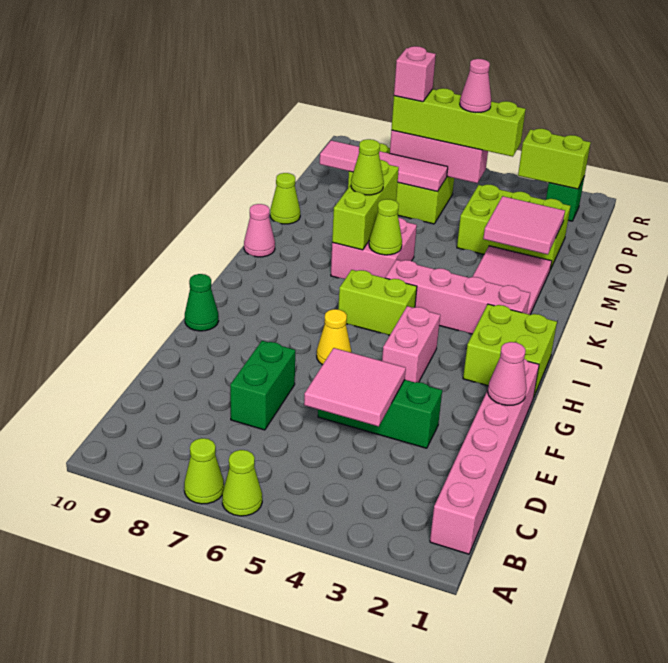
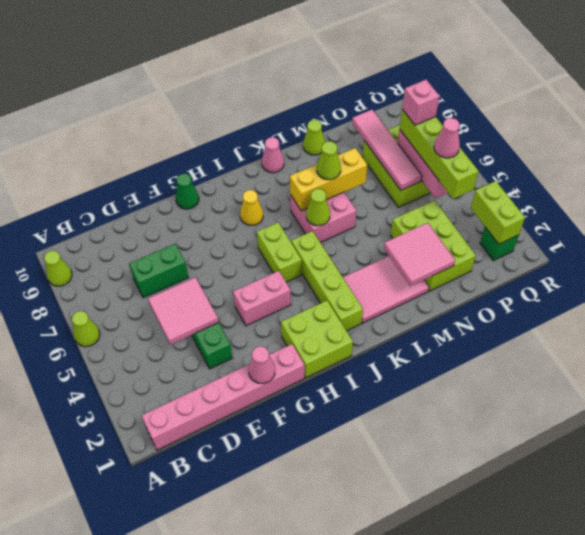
lime cone A7 level 1 -> lime cone A9 level 1
yellow cone G6 level 1 -> yellow cone I8 level 1
pink brick J2:J5 level 1 -> lime brick J2:J5 level 1
lime brick K7:M7 level 2 -> yellow brick K7:M7 level 2

